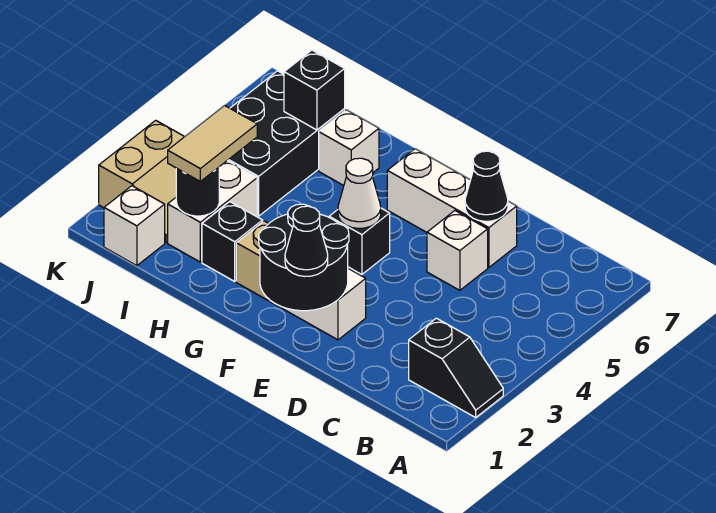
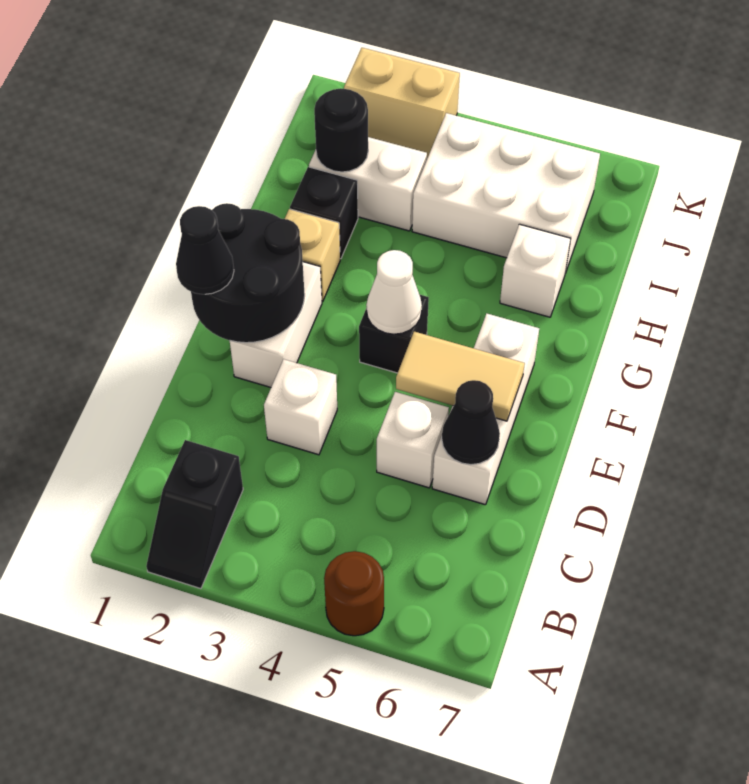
none -> brown round brick A5 level 1
tan tile I2:I3 level 3 -> tan tile E5:E6 level 2
black brick I4:J6 level 1 -> white brick I4:J6 level 1
black brick I6 level 2 -> none
white brick J1 level 1 -> white brick D3 level 1

